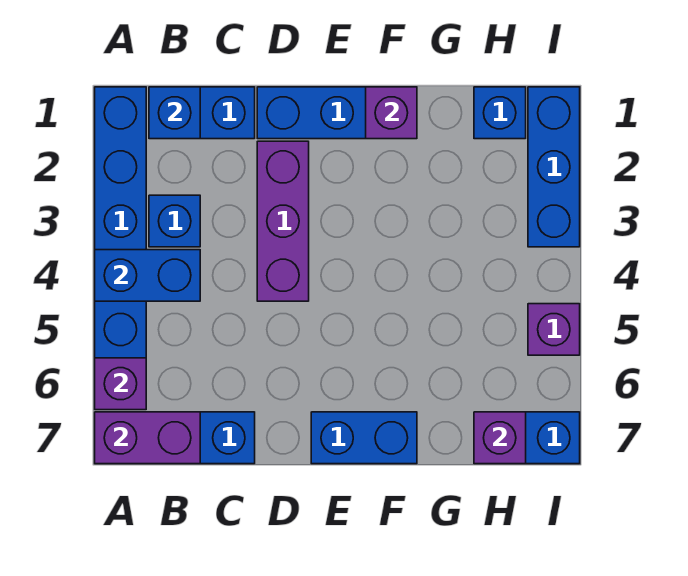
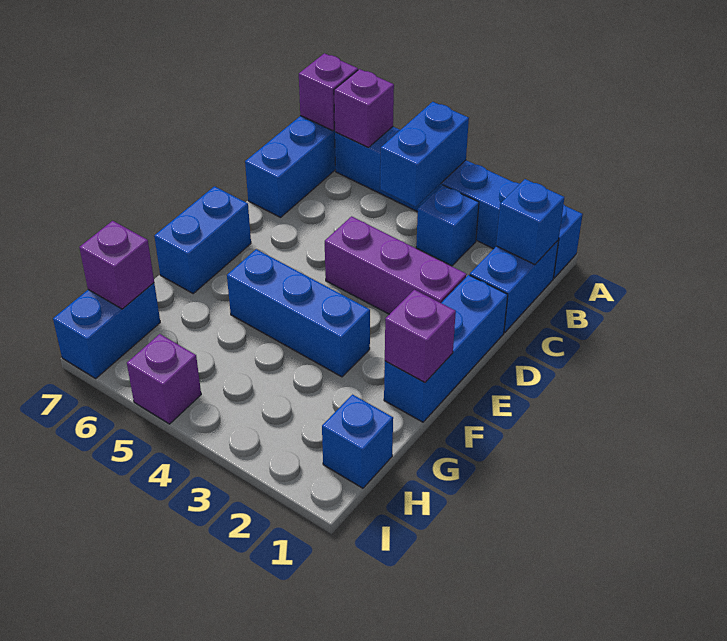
purple brick A7:B7 level 2 -> purple brick A7 level 2
blue brick I1:I3 level 1 -> blue brick F3:F5 level 1

